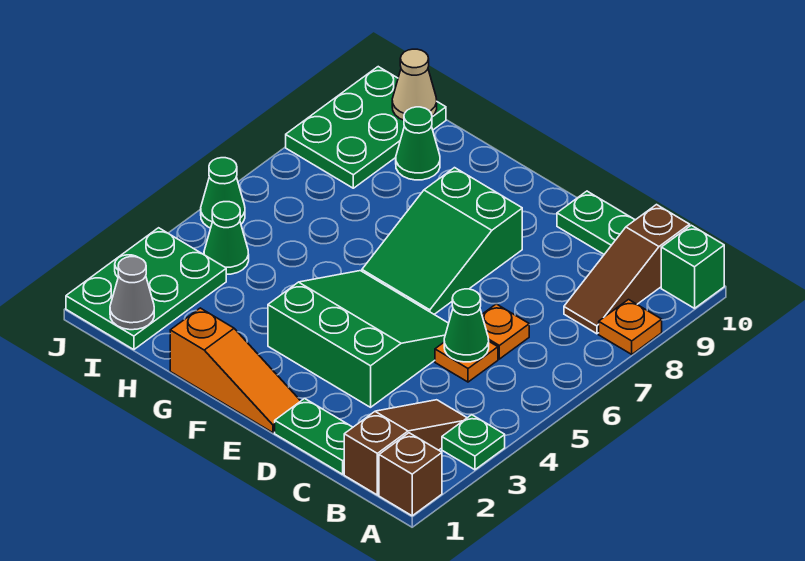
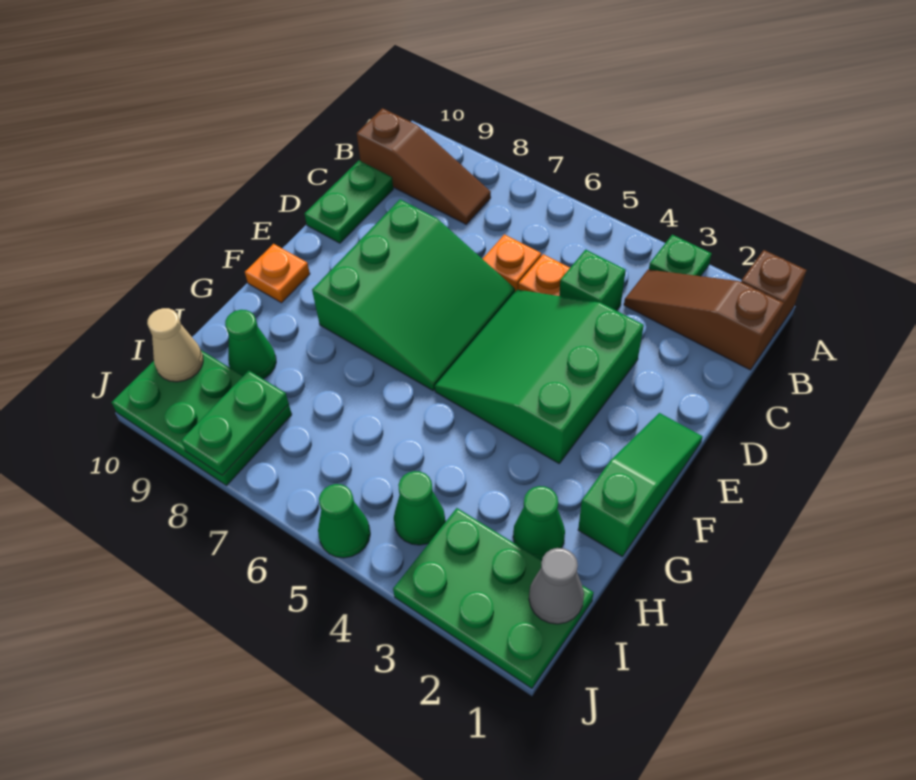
orange plate A8 level 1 -> orange plate F10 level 1
green brick A10 level 1 -> green brick C4 level 1
green plate C1:D1 level 1 -> green plate I8:J8 level 2
green cone C5 level 2 -> green cone H2 level 1
orange slope E1:G1 level 1 top G -> green slope E1:G1 level 1 top G
green slope E6:F8 level 1 top 8 -> green slope D6:F8 level 1 top 8

